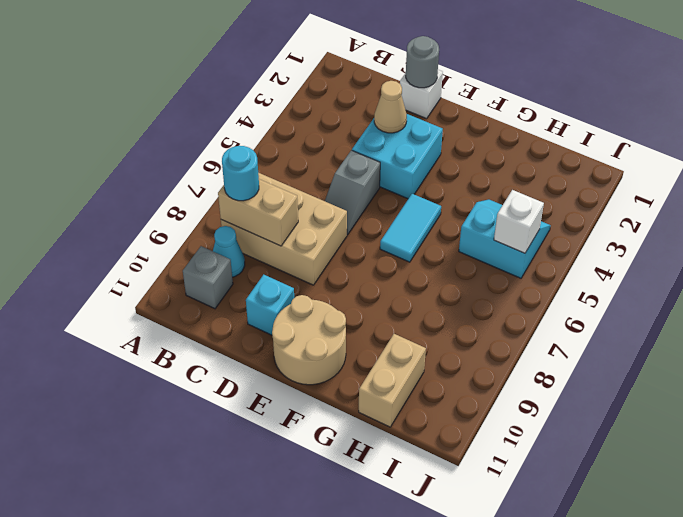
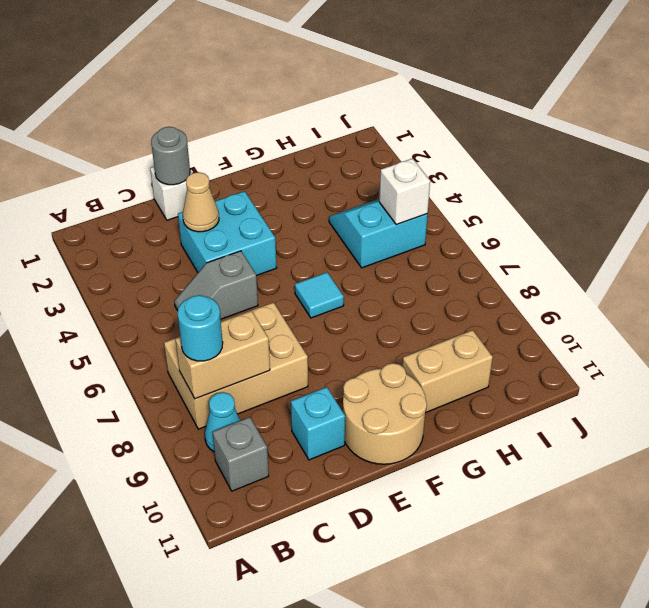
grey slope D5:D6 level 1 top 5 -> grey slope C5:D5 level 1 top D
cyan tile F5:F6 level 1 -> cyan tile F6 level 1
tan brick H10:H11 level 1 -> tan brick G10:H10 level 1

